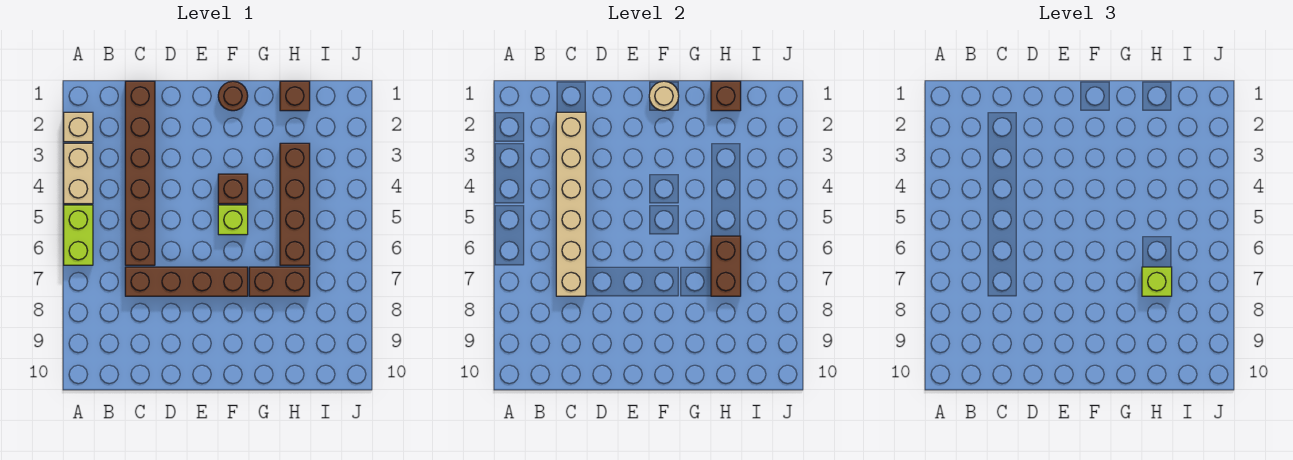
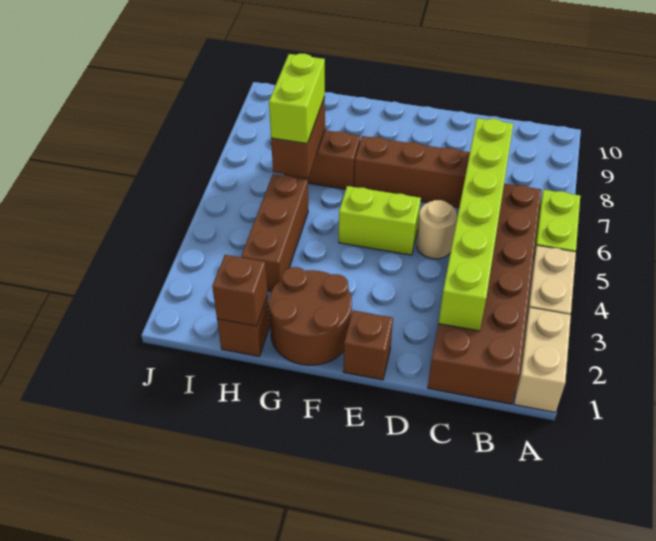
tan brick A2 level 1 -> tan brick A1:A2 level 1
brown brick C1:C6 level 1 -> brown brick B1:C6 level 1
tan brick C2:C7 level 2 -> lime brick C2:C7 level 2
brown round brick F1 level 1 -> brown round brick F1:G2 level 1
tan round brick F1 level 2 -> tan round brick D5 level 1
brown brick F4 level 1 -> brown brick E1 level 1
lime brick F5 level 1 -> lime brick E5:F5 level 1
brown brick H3:H6 level 1 -> brown brick H3:H5 level 1
lime brick H7 level 3 -> lime brick H6:H7 level 3

